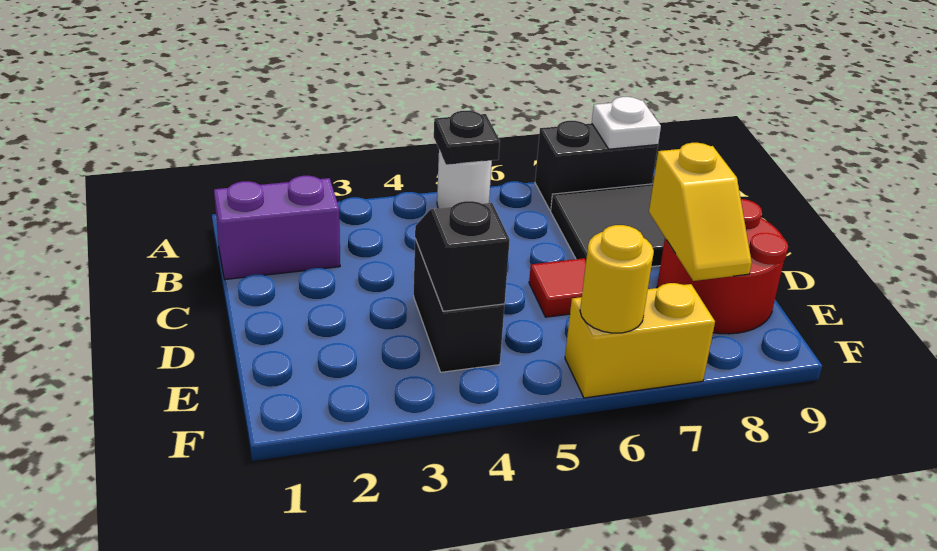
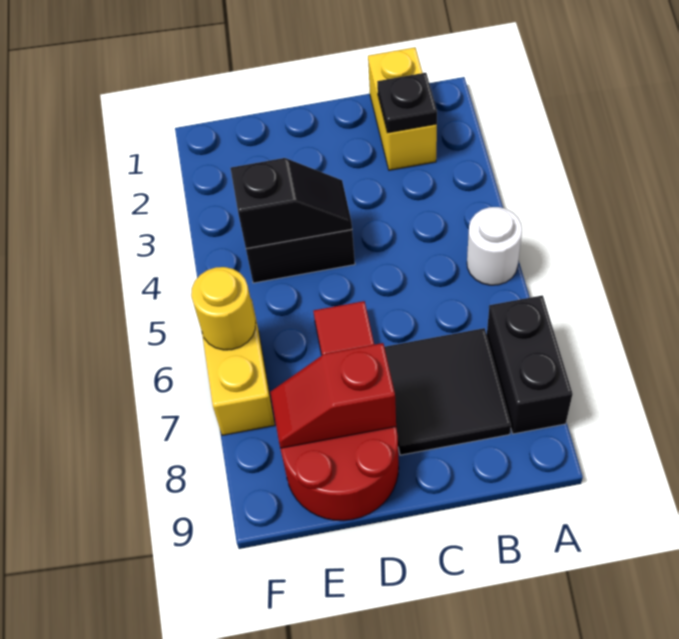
black plate A5 level 2 -> black plate B2 level 2
white plate A8 level 2 -> none
purple brick B1:B2 level 1 -> yellow brick B1:B2 level 1
yellow slope D8:E8 level 2 top D -> red slope D8:E8 level 2 top D

